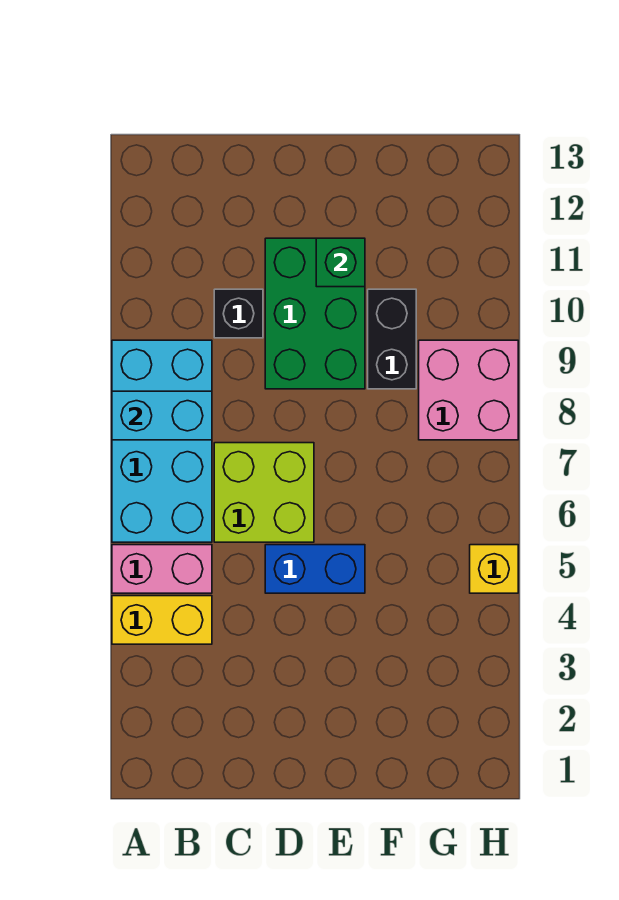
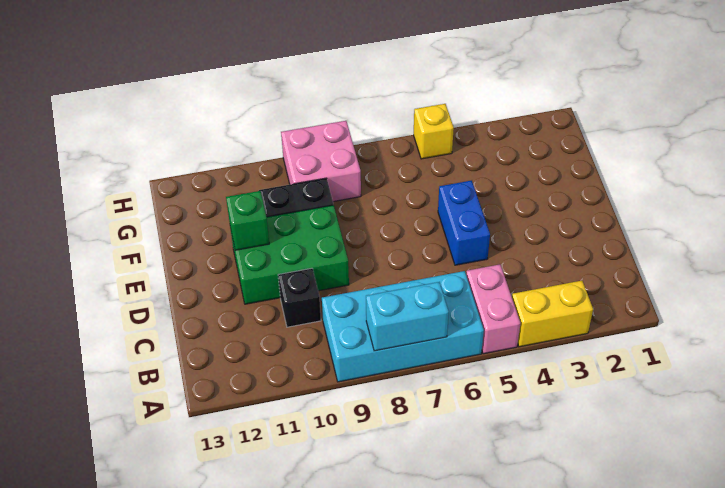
yellow brick A4:B4 level 1 -> yellow brick A3:A4 level 1
cyan brick A8:B8 level 2 -> cyan brick A7:A8 level 2
lime brick C6:D7 level 1 -> none

